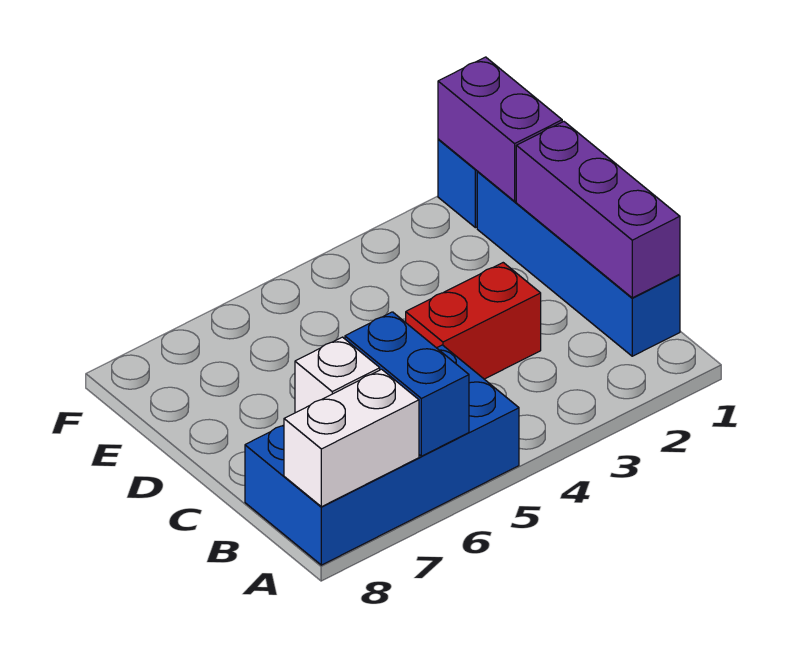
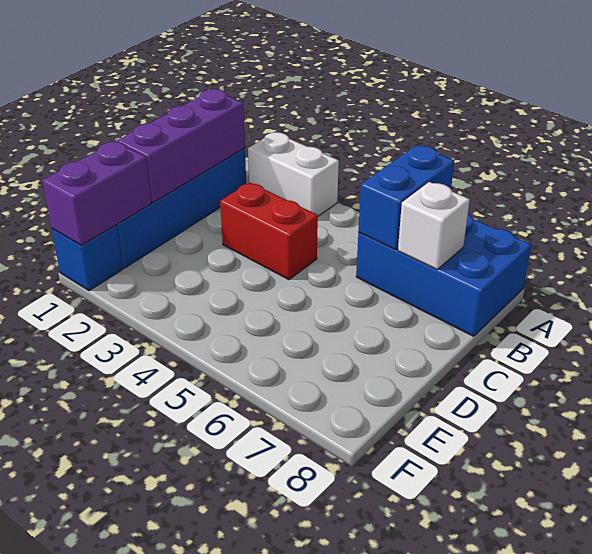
blue brick A5:B8 level 1 -> blue brick A6:B8 level 1
white brick A7:A8 level 2 -> white brick A2:A3 level 1

